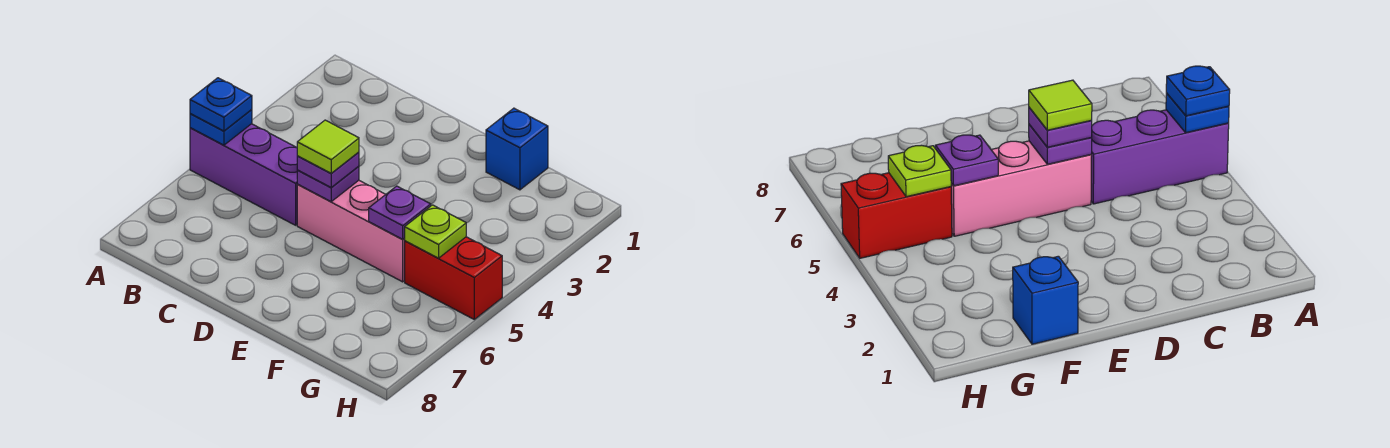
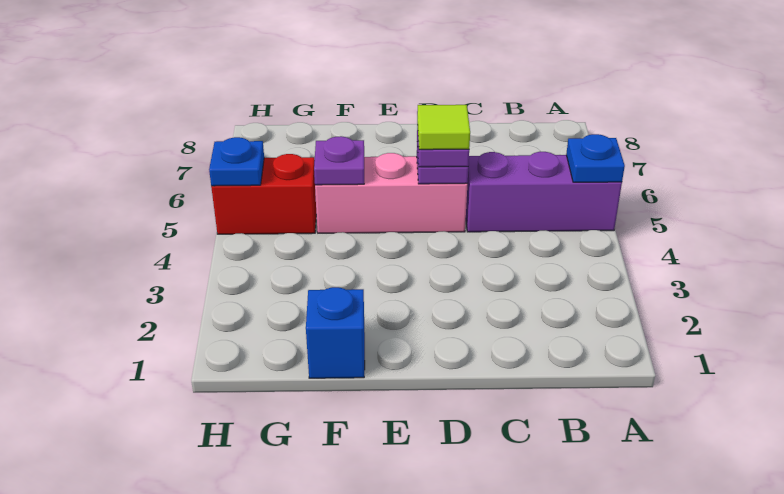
blue plate A5 level 3 -> blue plate H5 level 2
lime plate G5 level 2 -> none

